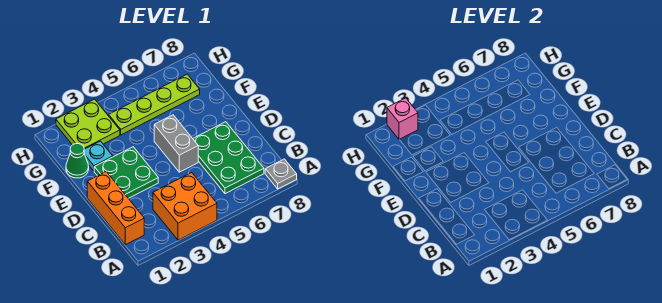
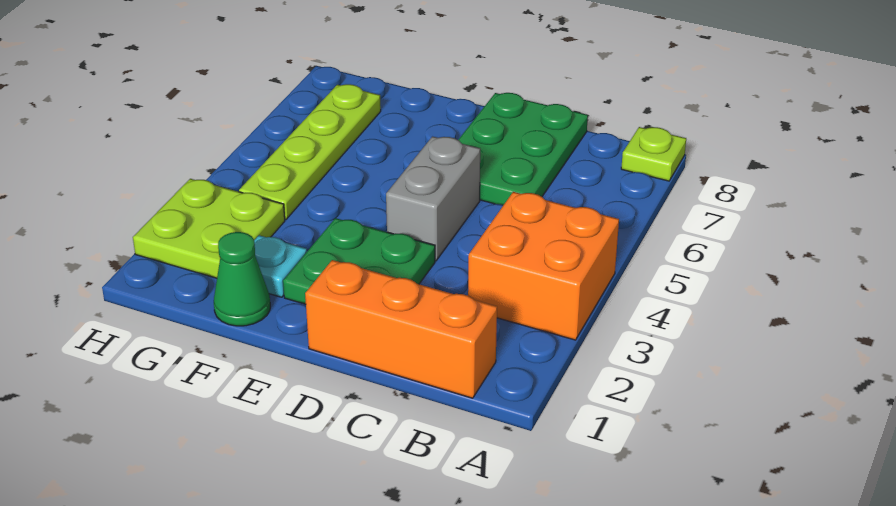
grey plate A8 level 1 -> lime plate A8 level 1
green plate B6:D7 level 1 -> green plate C6:D8 level 1
grey brick D5:E5 level 1 -> grey brick D4:D5 level 1
pink brick H2 level 2 -> none

